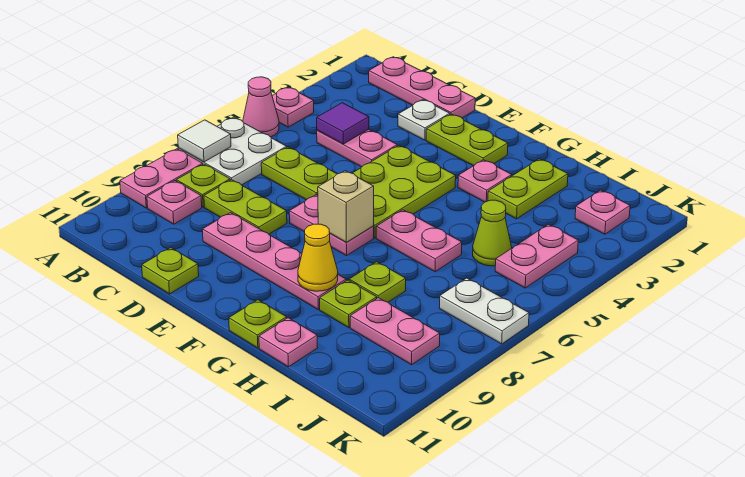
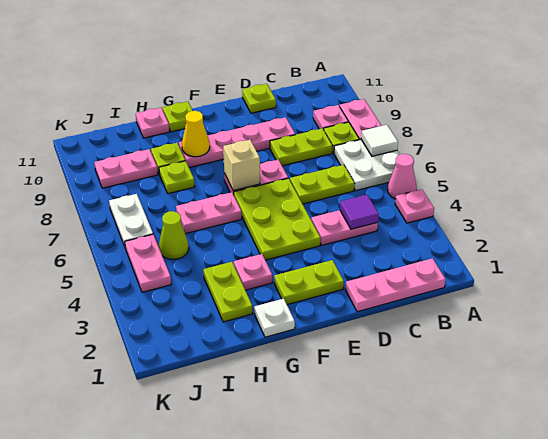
white plate D2 level 1 -> white plate G1 level 1
pink plate J2 level 1 -> none
white plate J7:K7 level 1 -> white plate J6:J7 level 1

